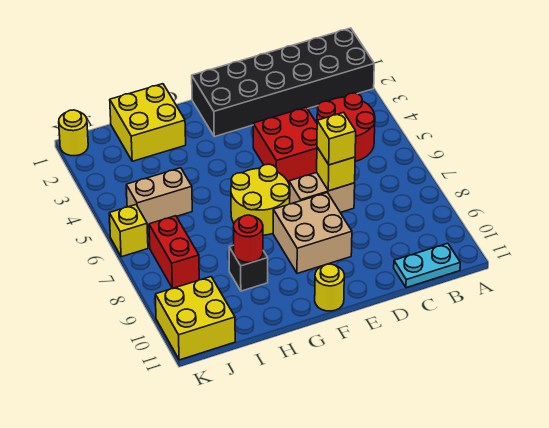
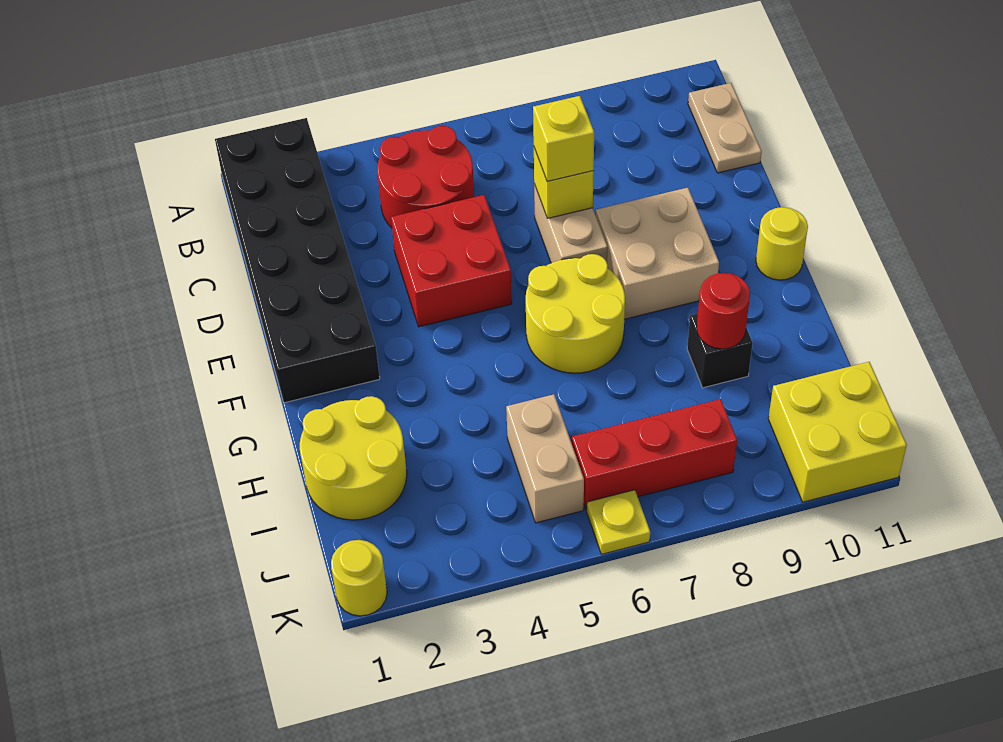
cyan plate B11:C11 level 1 -> tan plate B11:C11 level 1
yellow brick H1:I2 level 1 -> yellow round brick H1:I2 level 1
red brick J7:J8 level 1 -> red brick J6:J8 level 1
yellow brick K6 level 1 -> yellow plate K6 level 1

